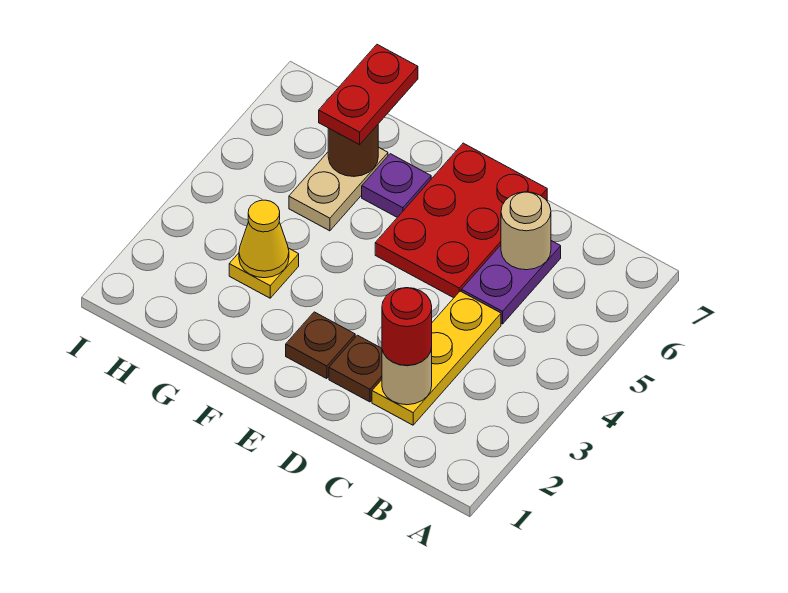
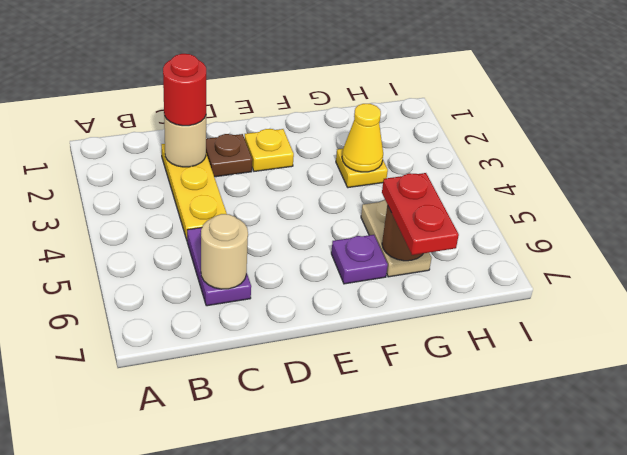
red plate D5:E7 level 1 -> none
brown plate E2 level 1 -> yellow plate E2 level 1

